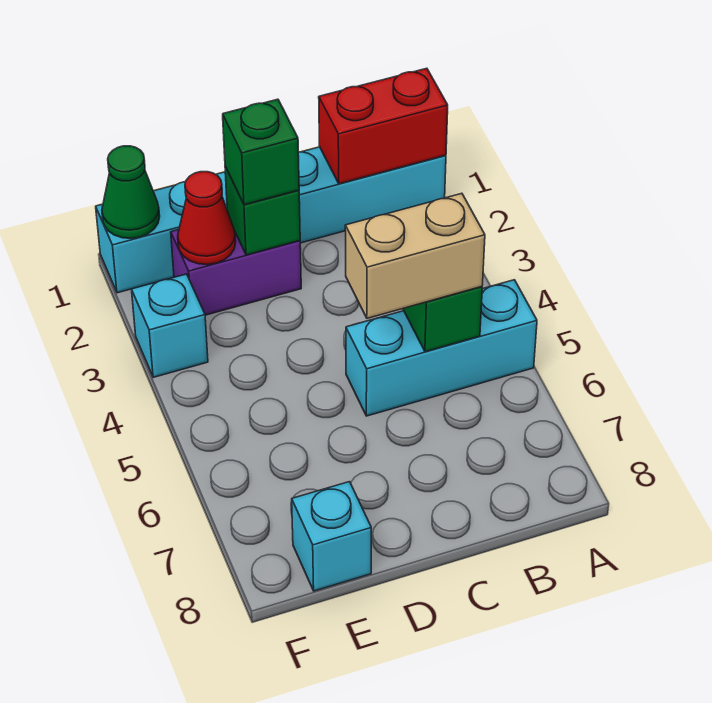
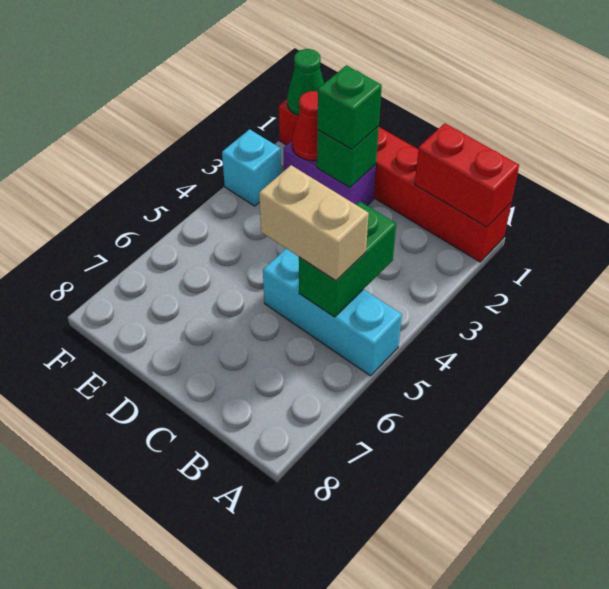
cyan brick A1:F1 level 1 -> red brick A1:F1 level 1
cyan brick E8 level 1 -> none

